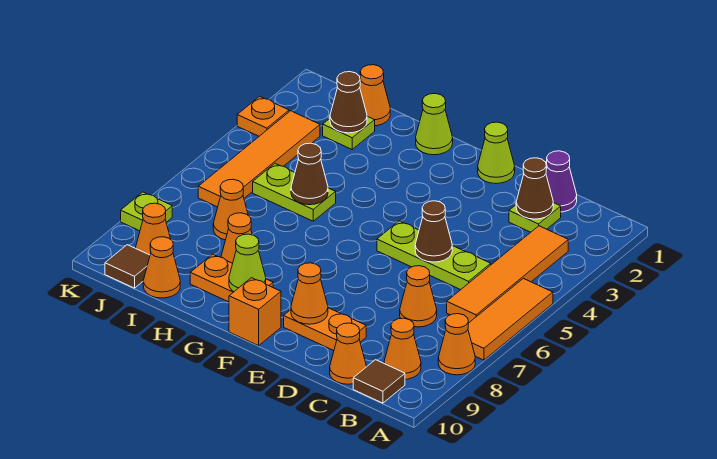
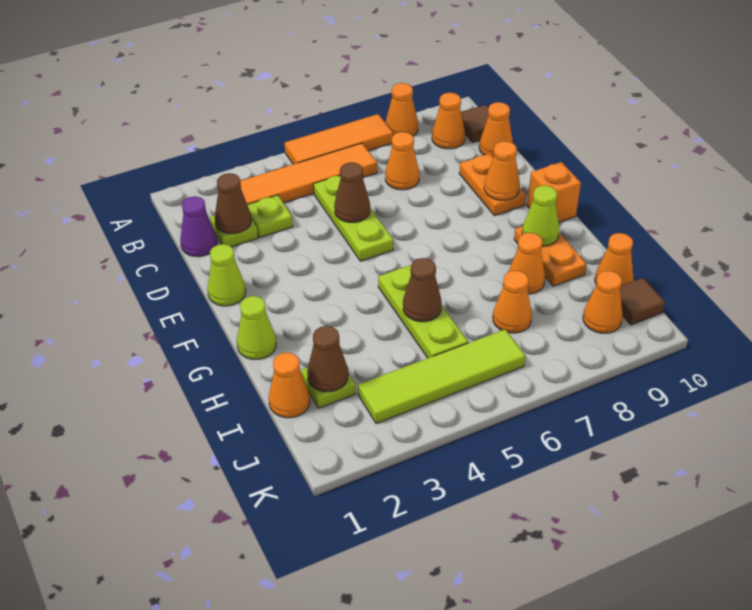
lime plate H5:I5 level 1 -> lime plate G5:I5 level 1
orange tile J3:J6 level 1 -> lime tile J3:J6 level 1
orange plate K3 level 1 -> none
lime plate K8 level 1 -> lime plate C3 level 1

